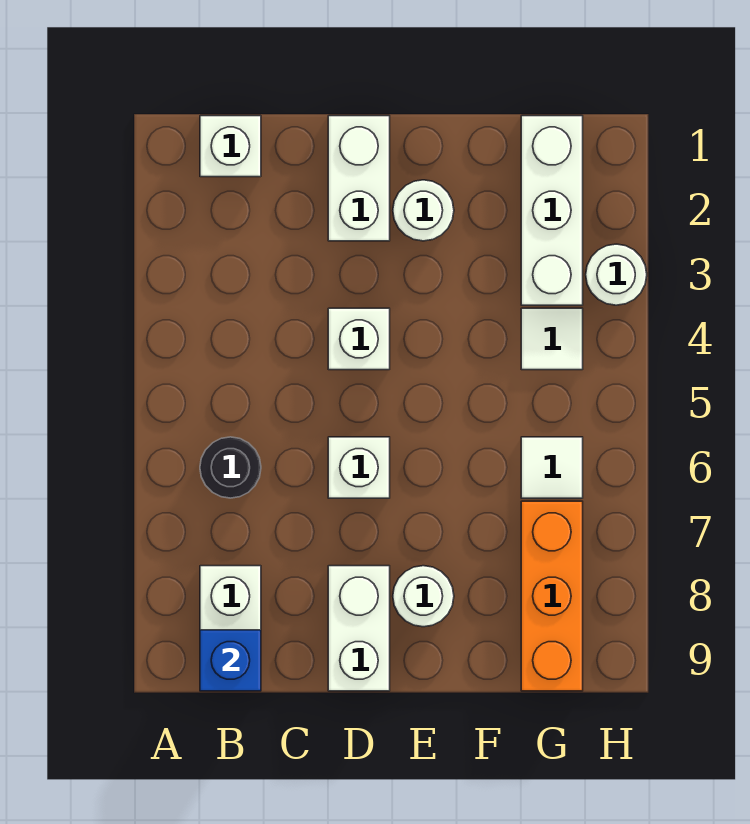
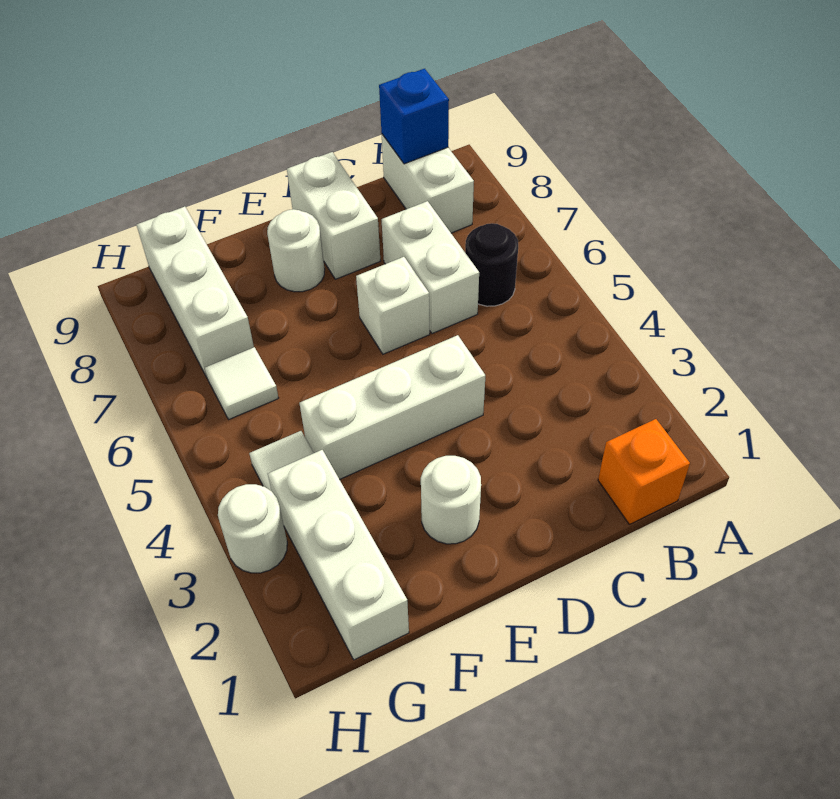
white brick B1 level 1 -> orange brick B1 level 1
white brick D1:D2 level 1 -> white brick C6:C7 level 1
white brick D4 level 1 -> white brick D4:F4 level 1
orange brick G7:G9 level 1 -> white brick G7:G9 level 1

